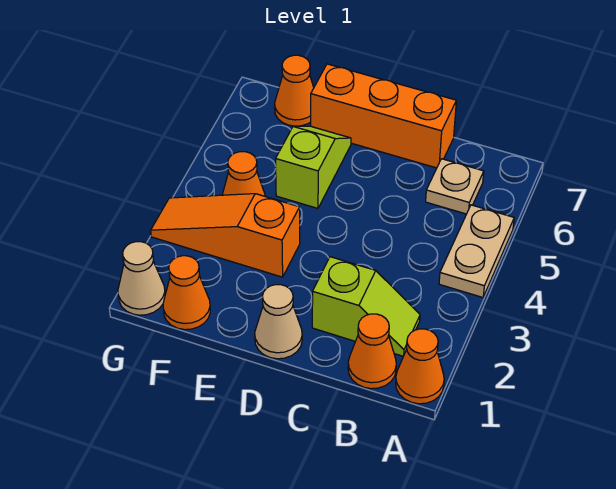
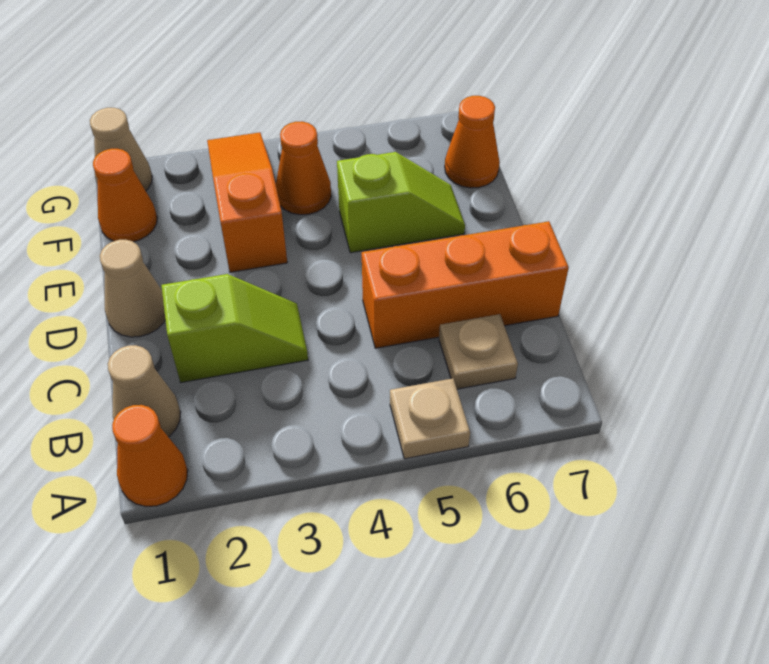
tan plate A4:A5 level 1 -> tan plate A5 level 1
orange cone B1 level 1 -> tan cone B1 level 1
lime slope B2:C2 level 1 top C -> lime slope C2:C3 level 1 top 2
orange brick C7:E7 level 1 -> orange brick C5:C7 level 1

